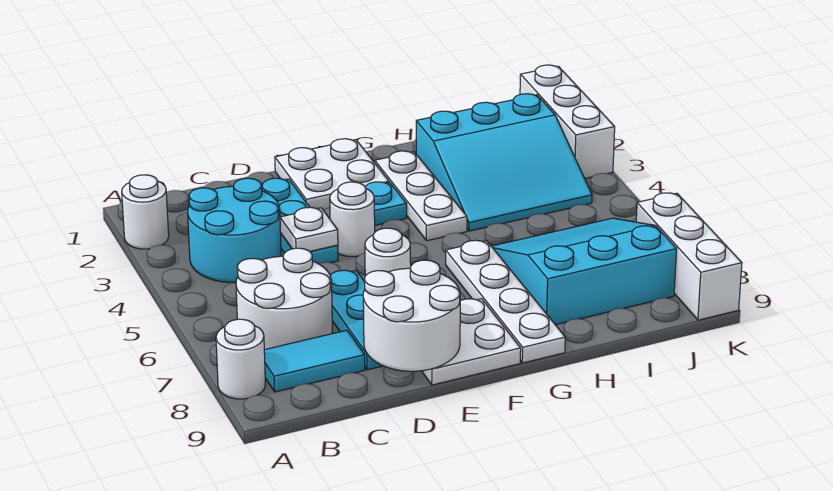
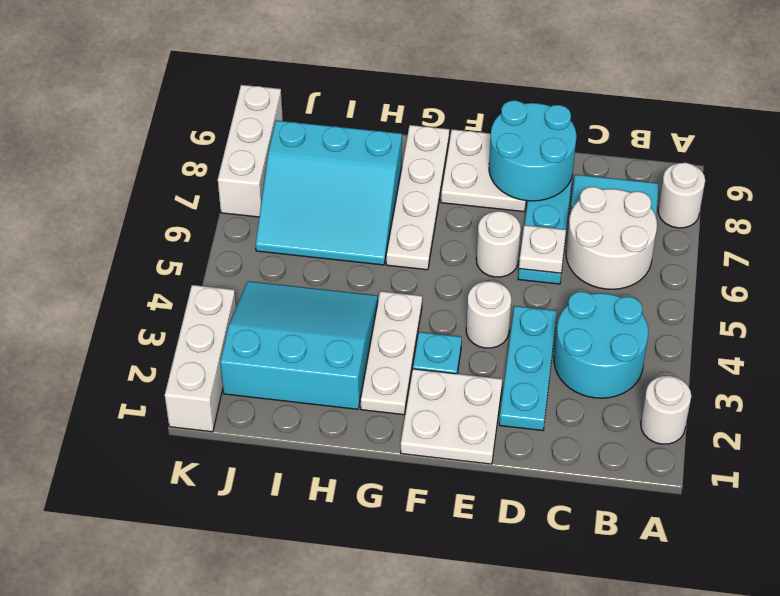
white plate D4 level 2 -> white plate D6 level 2
white round brick D8:E9 level 2 -> cyan round brick D8:E9 level 2

